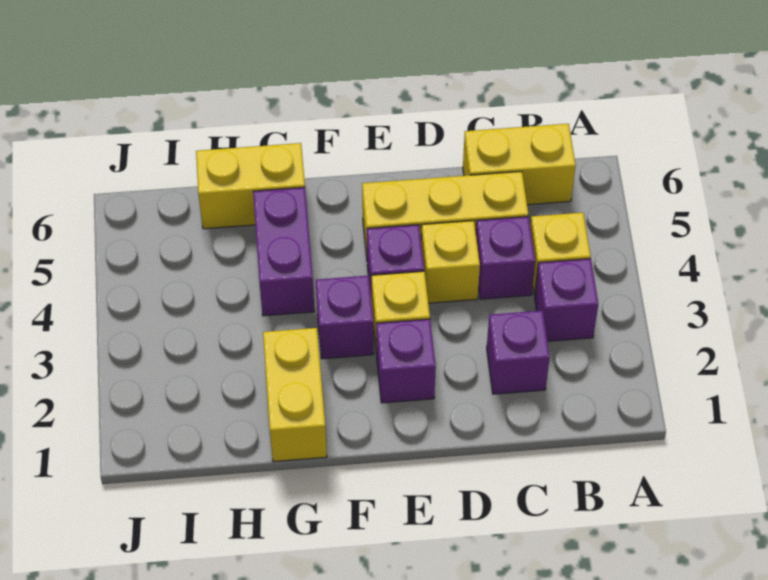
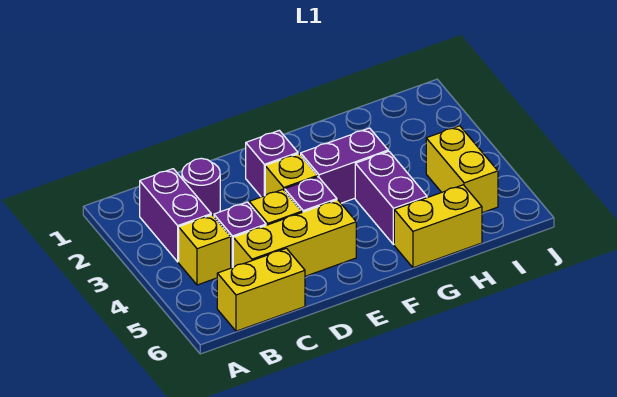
purple brick B3 level 1 -> purple brick B2:B3 level 1
purple brick C2 level 1 -> purple round brick C2 level 1
purple brick F3 level 1 -> purple brick F3:G3 level 1
yellow brick G1:G2 level 1 -> yellow brick I4:I5 level 1

